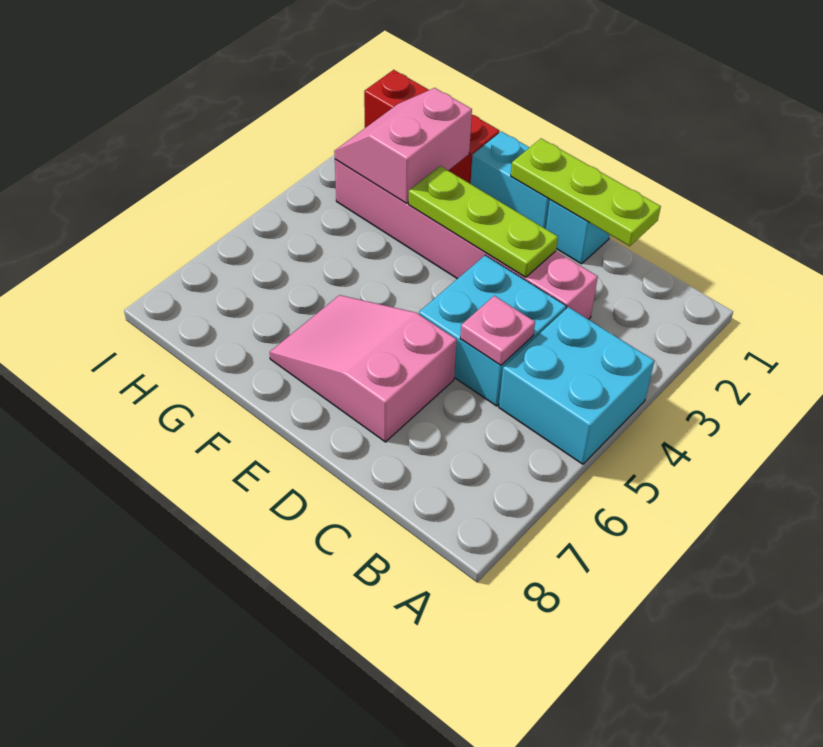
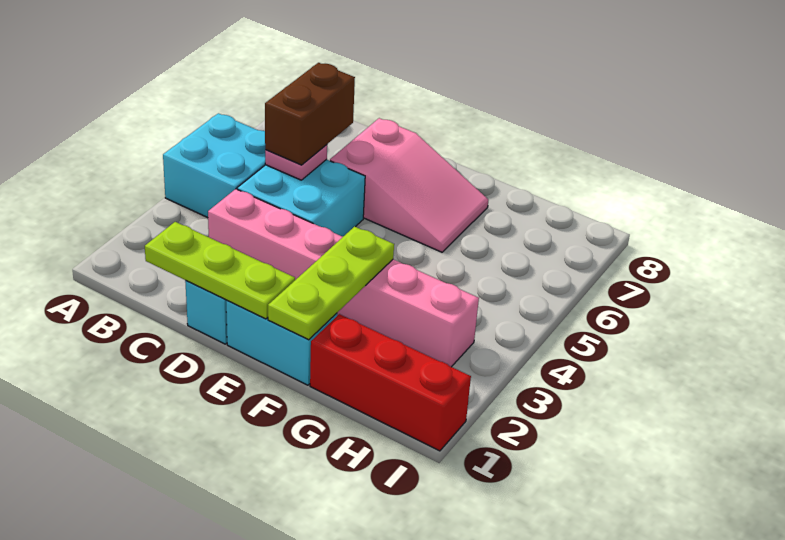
none -> brown brick C5:C6 level 3
lime plate D3:F3 level 2 -> lime plate F1:F3 level 2
pink slope G2:H3 level 2 top G -> none

